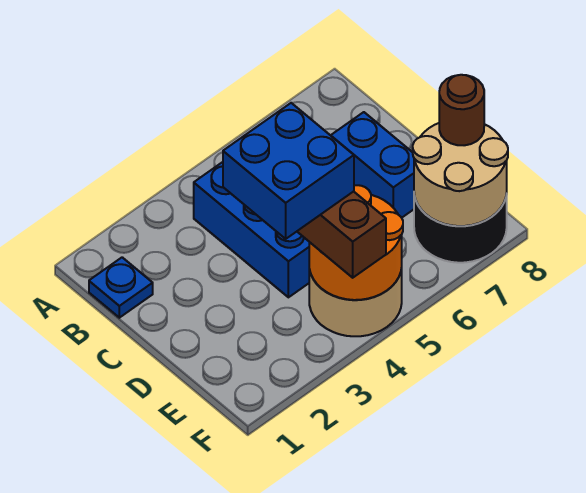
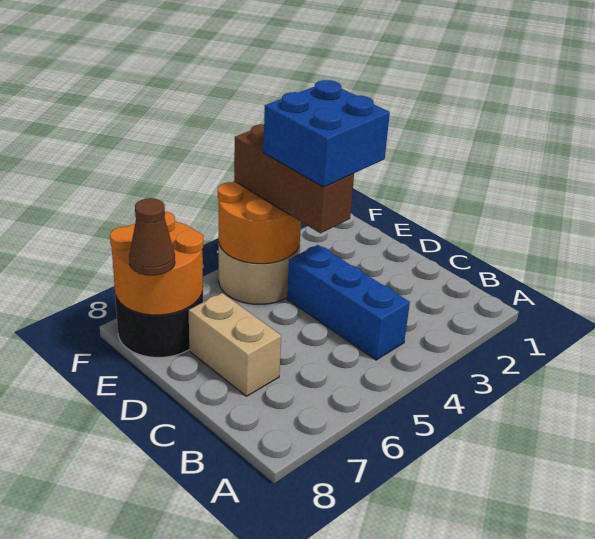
blue plate B1 level 1 -> none
blue brick C7:D7 level 1 -> tan brick C7:D7 level 1
tan round brick E7:F8 level 2 -> orange round brick E7:F8 level 2
brown round brick E8 level 3 -> brown cone E8 level 3

